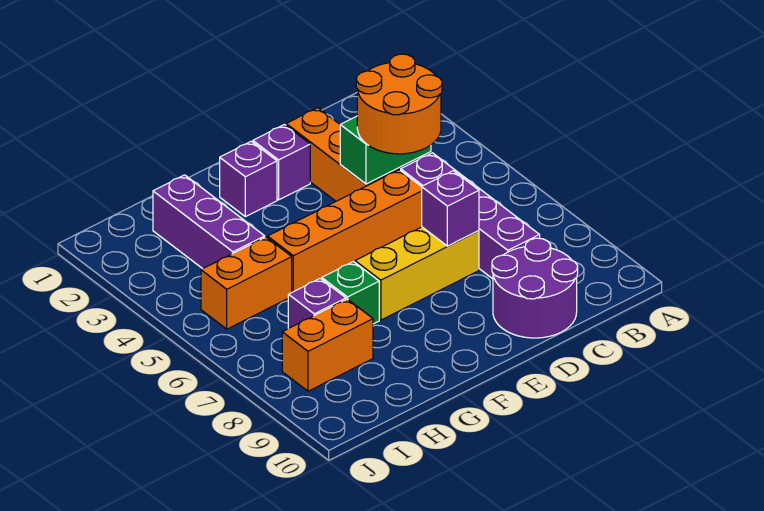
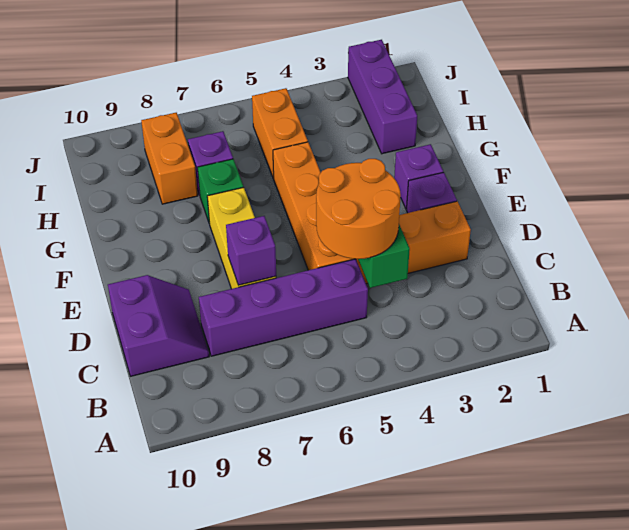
purple round brick C9:D10 level 1 -> purple slope C9:D10 level 1 top 10
purple brick H2:H4 level 1 -> purple brick H2:J2 level 1

